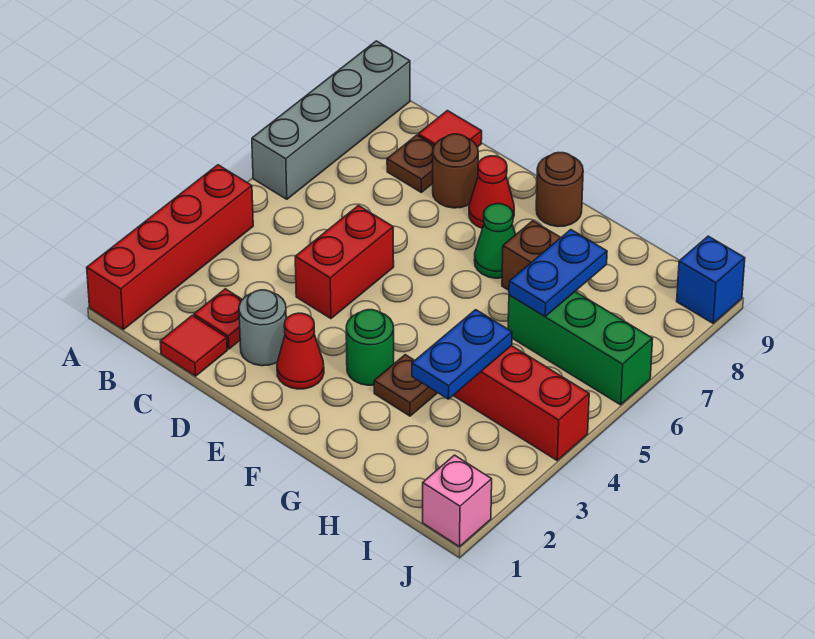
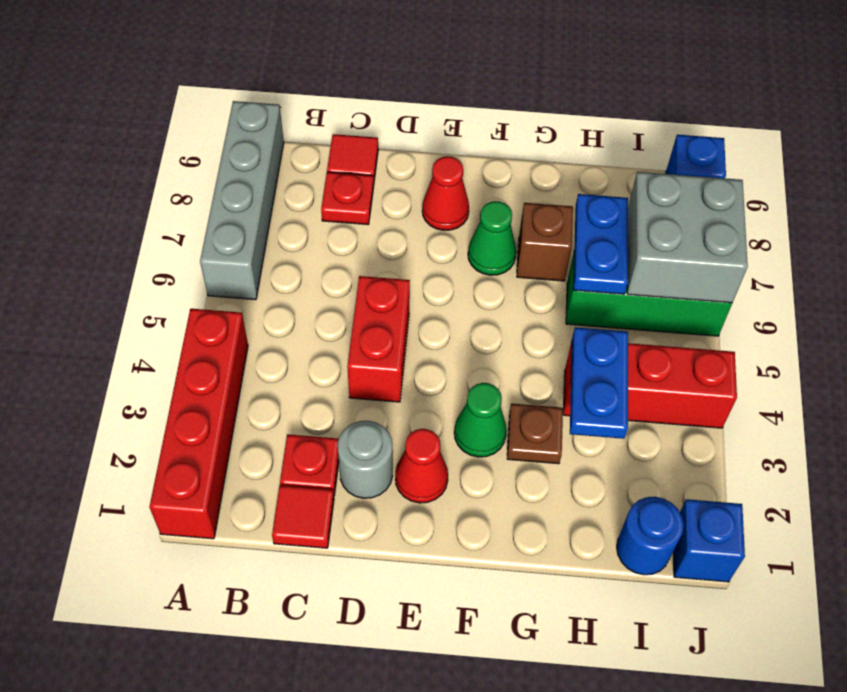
brown plate C8 level 1 -> red plate C8 level 1
brown round brick D8 level 1 -> none
green round brick F3 level 1 -> green cone F3 level 1
brown round brick F9 level 1 -> none
none -> blue round brick I1 level 1
none -> grey brick I6:J7 level 2
pink brick J1 level 1 -> blue brick J1 level 1

